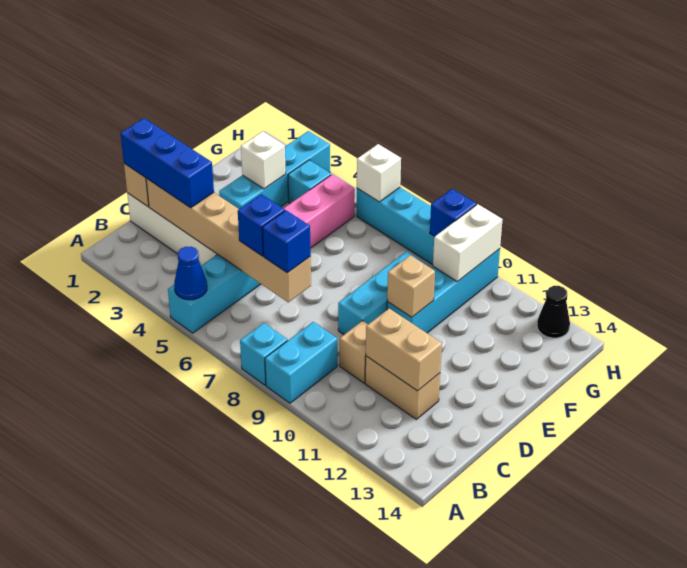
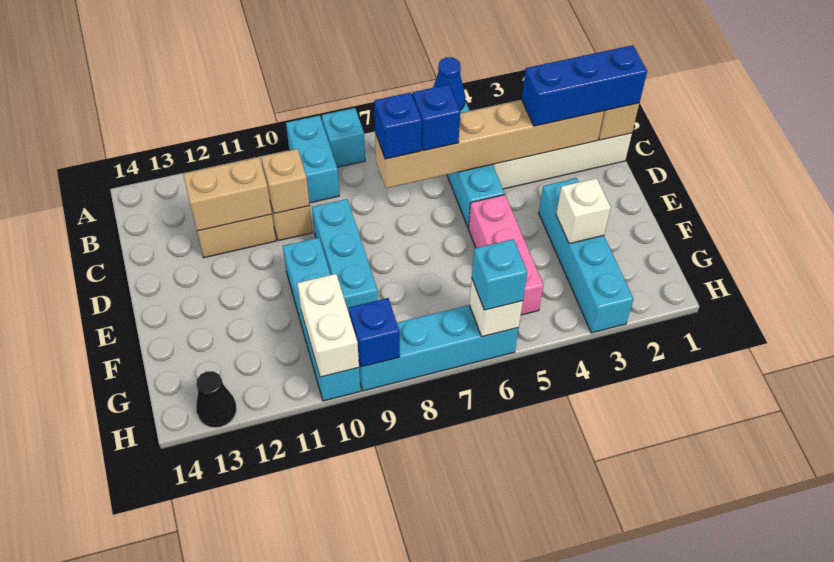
tan brick E10 level 2 -> tan brick C10 level 2
cyan brick G4 level 1 -> cyan brick H6 level 3

